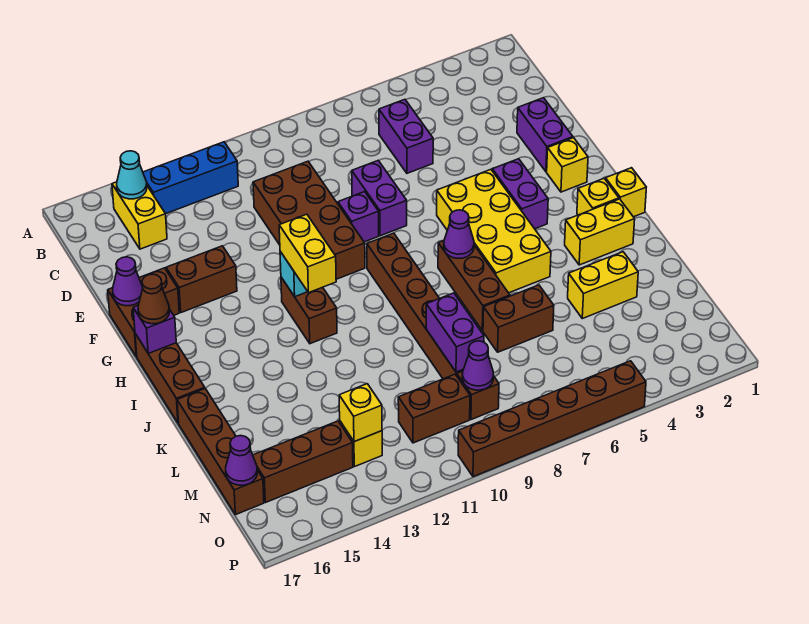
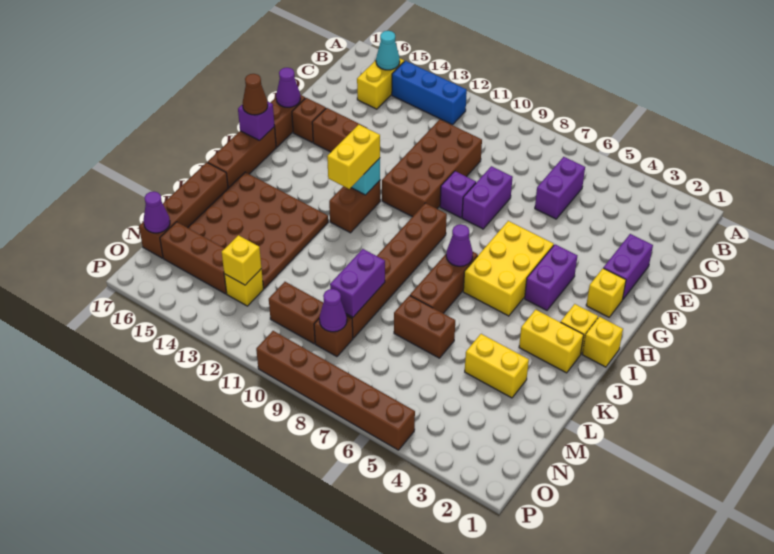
yellow brick G5:J6 level 1 -> yellow brick G5:I6 level 1
none -> brown plate J13:M16 level 1

